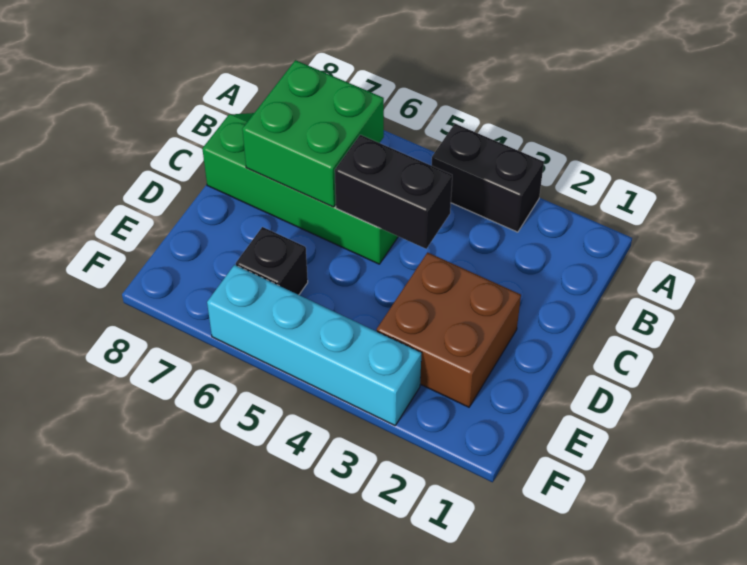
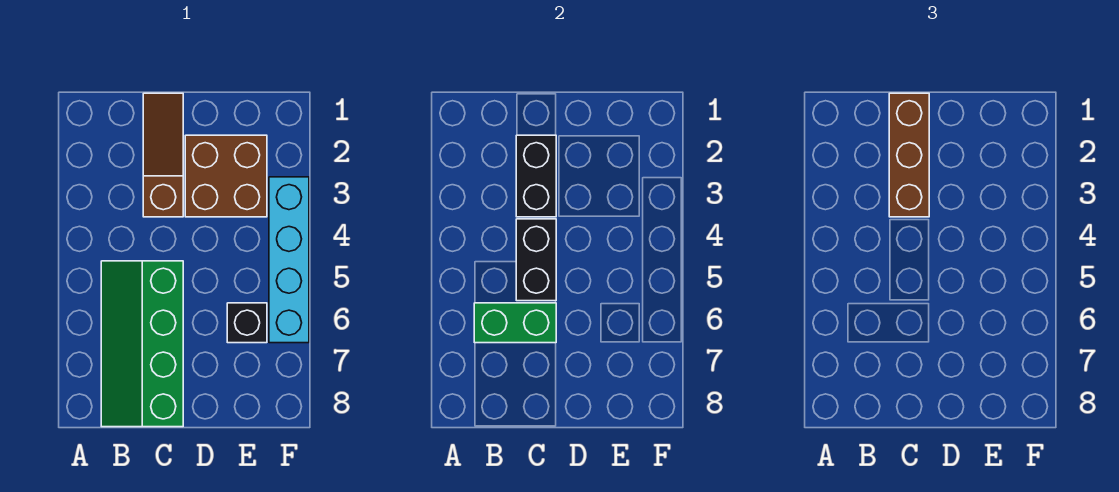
black brick A3:A4 level 1 -> black brick C2:C3 level 2
green brick B6:C7 level 2 -> green brick B6:C6 level 2
none -> brown slope C1:C3 level 1 top 3
none -> brown brick C1:C3 level 3

